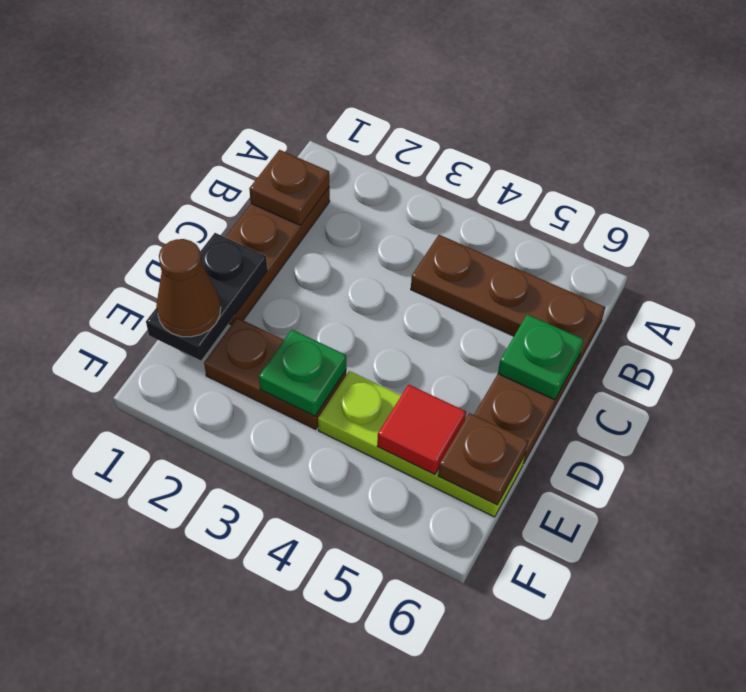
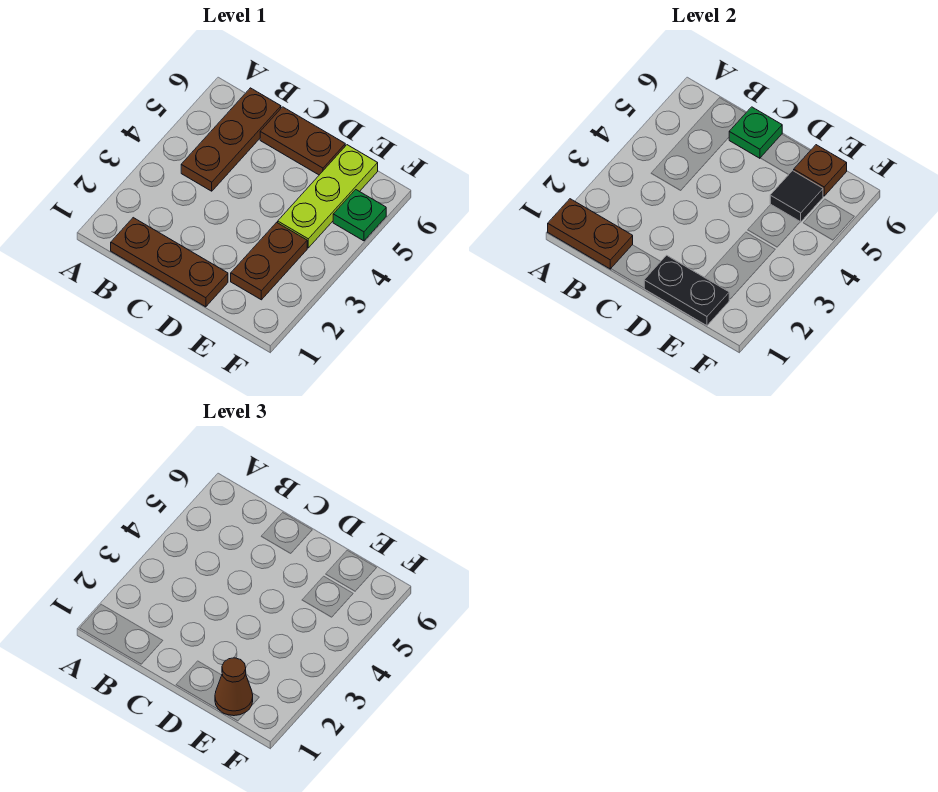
brown plate B1 level 2 -> brown plate A1:B1 level 2
green plate E3 level 2 -> green plate F5 level 1
red tile E5 level 2 -> black tile E5 level 2

